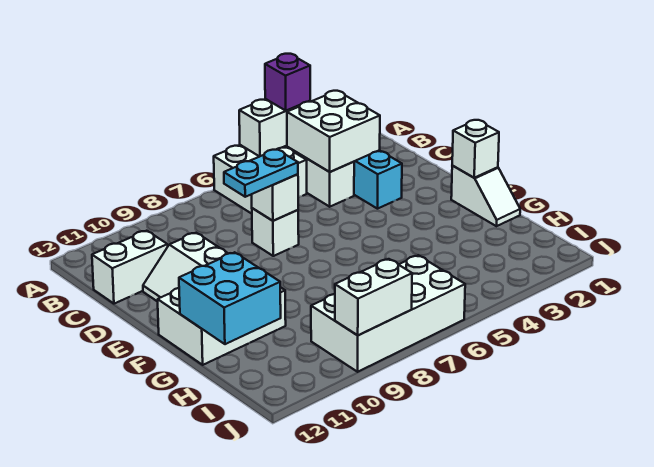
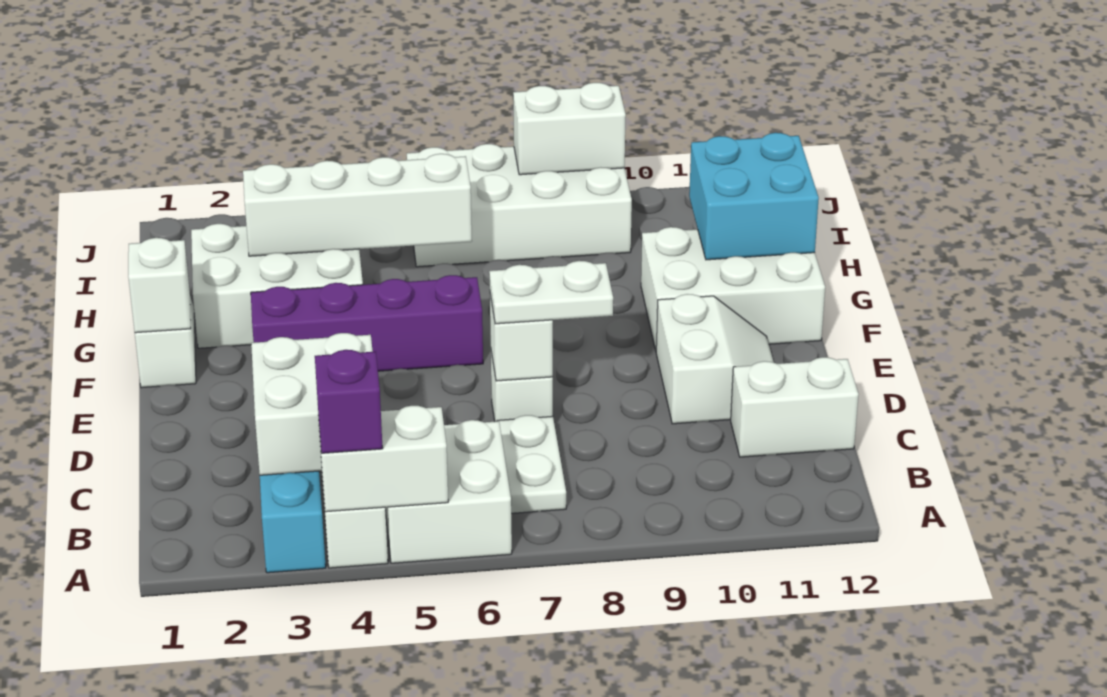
none -> white plate B7:C7 level 1
cyan plate D7:D8 level 3 -> white plate D7:D8 level 3
none -> purple brick F3:F6 level 1
none -> white brick G2:H4 level 1
none -> white brick H3:H6 level 2

